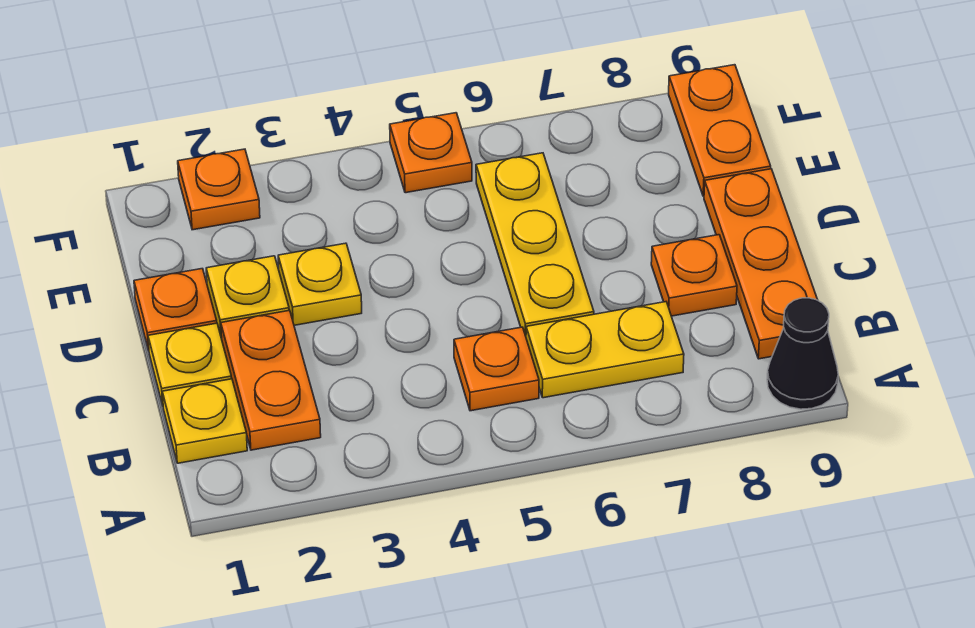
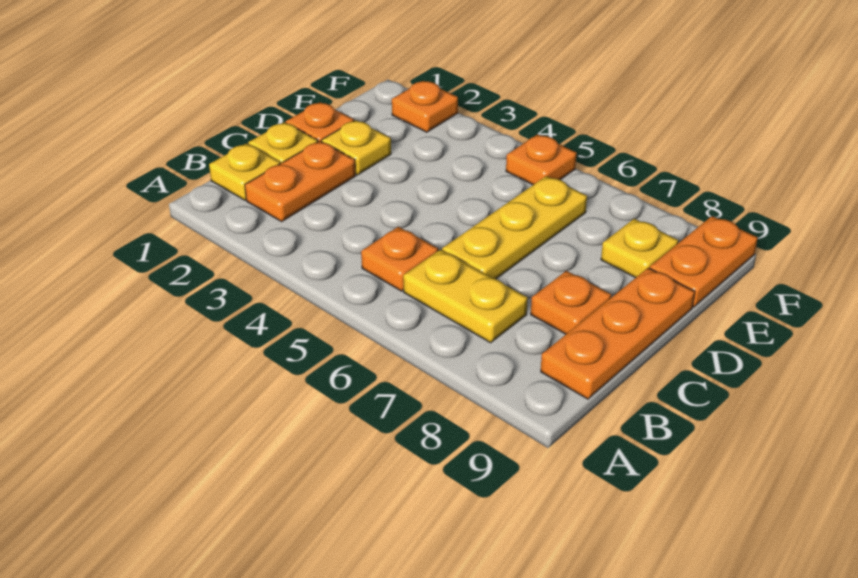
black cone A9 level 1 -> none
yellow plate D3 level 1 -> yellow plate E8 level 1

